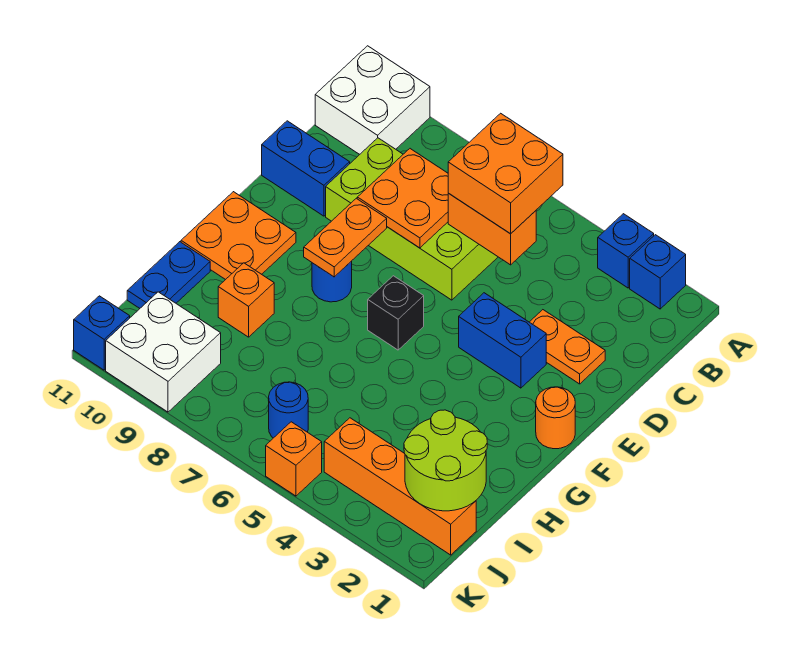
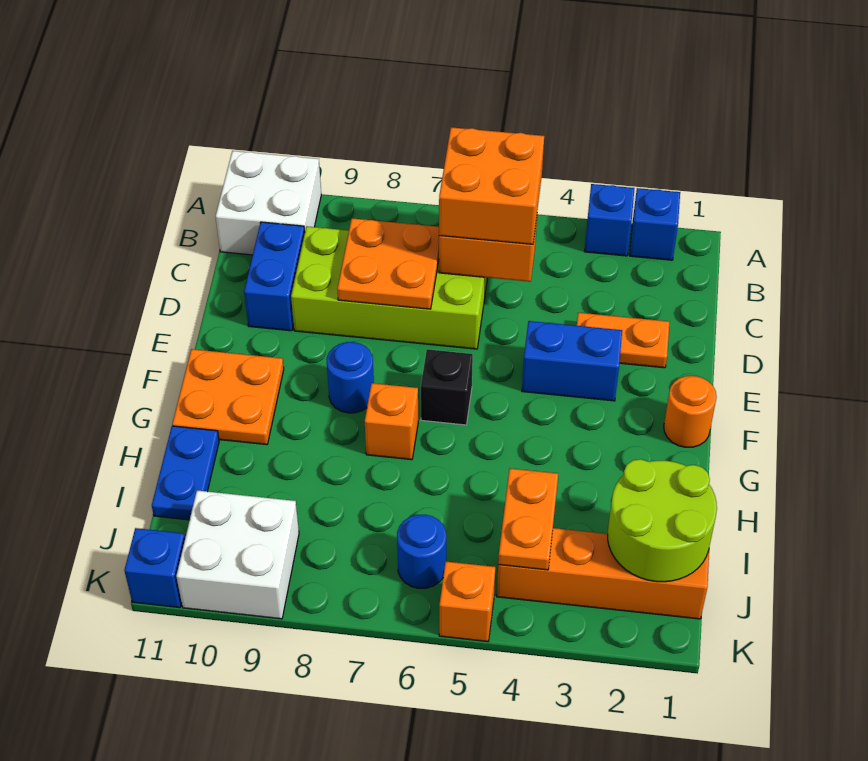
blue brick D10:D11 level 1 -> blue brick C10:D10 level 1
orange plate E8:F8 level 2 -> orange plate I4:J4 level 2
orange brick H9 level 1 -> orange brick G7 level 1

